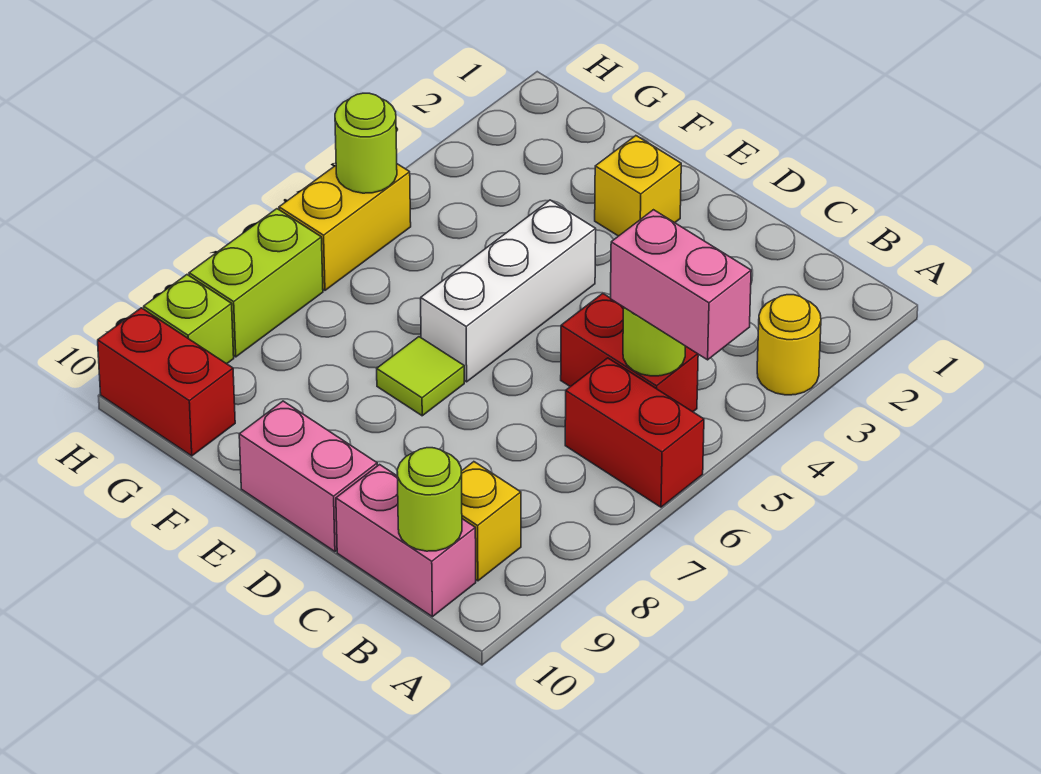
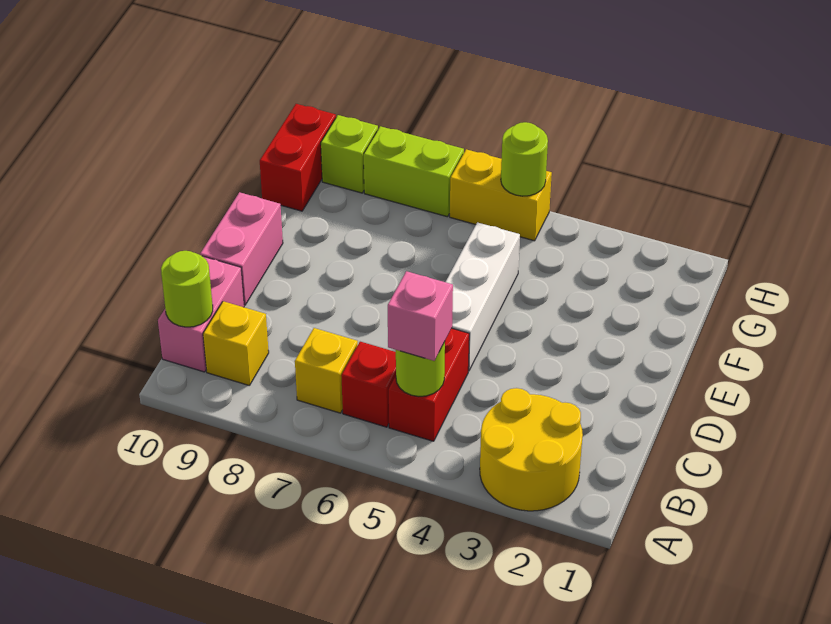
yellow round brick A3 level 1 -> yellow round brick A2:B3 level 1
pink brick A5:B5 level 3 -> pink brick B5 level 3
red brick A6:B6 level 1 -> red brick B6 level 1
yellow brick E2 level 1 -> yellow brick B7 level 1
white brick E4:E6 level 1 -> white brick D5:F5 level 1
lime tile E7 level 1 -> none

